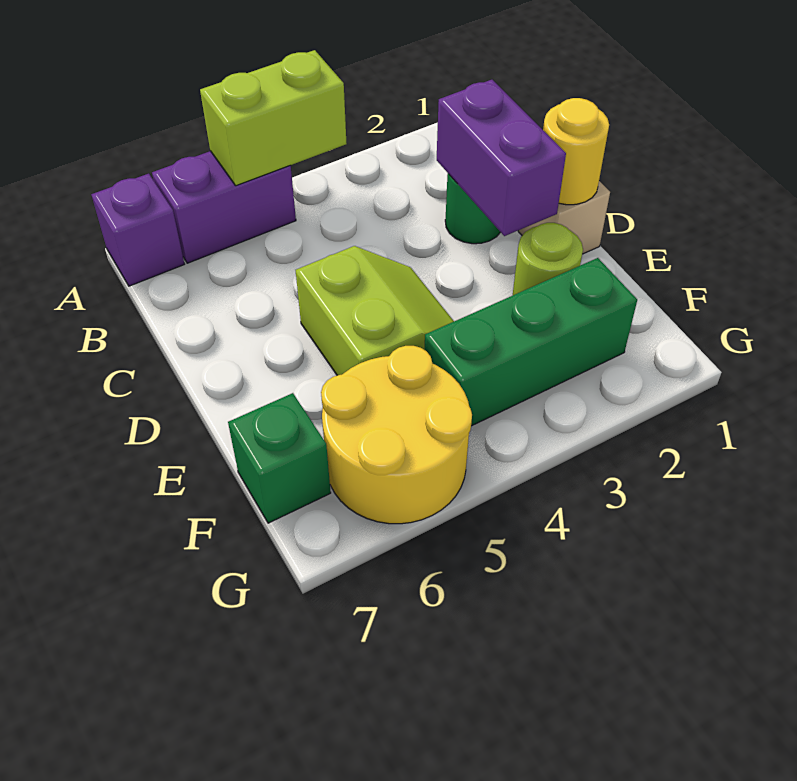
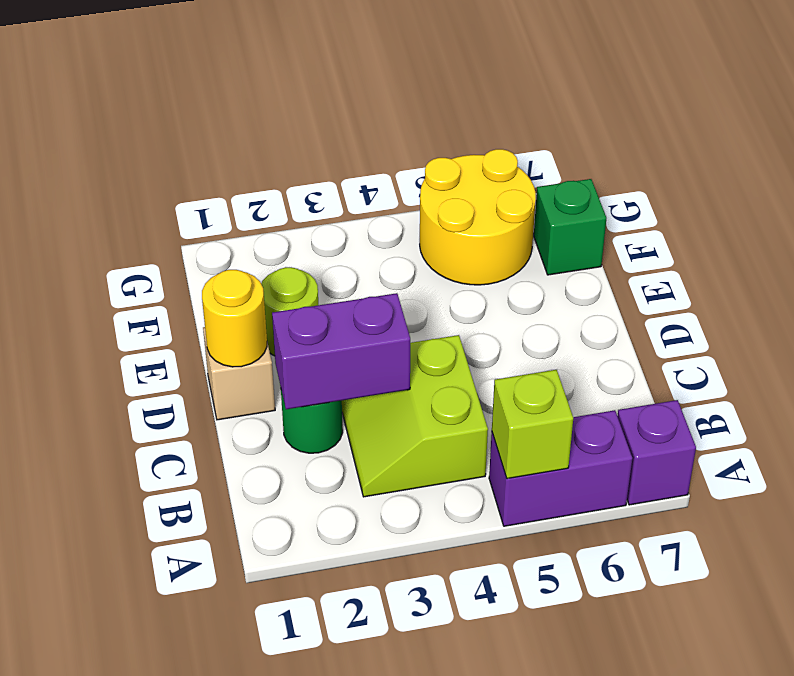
lime brick A4:A5 level 2 -> lime brick A5 level 2
purple brick C2:D2 level 2 -> purple brick C2:C3 level 2
lime slope D4:E5 level 1 top 5 -> lime slope B3:C4 level 1 top 4
green brick F2:F4 level 1 -> none

